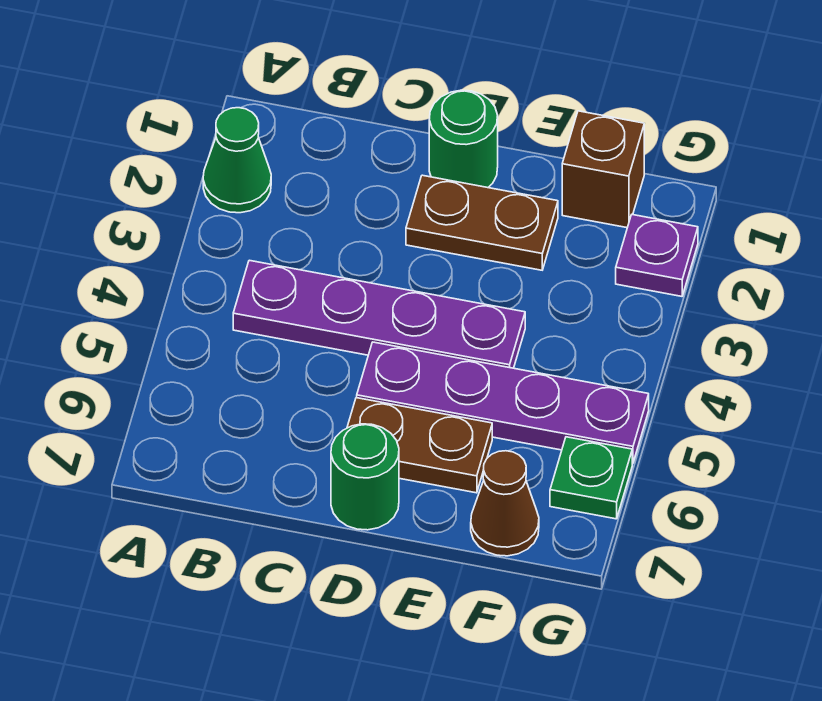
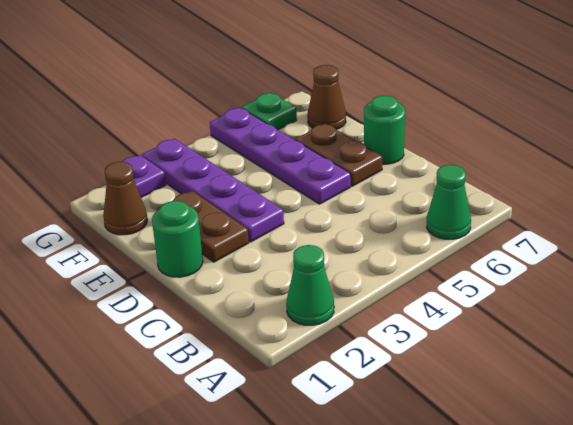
none -> green cone A6 level 1
purple plate B4:E4 level 1 -> purple plate D3:G3 level 1
brown brick F1 level 1 -> brown cone F1 level 1

